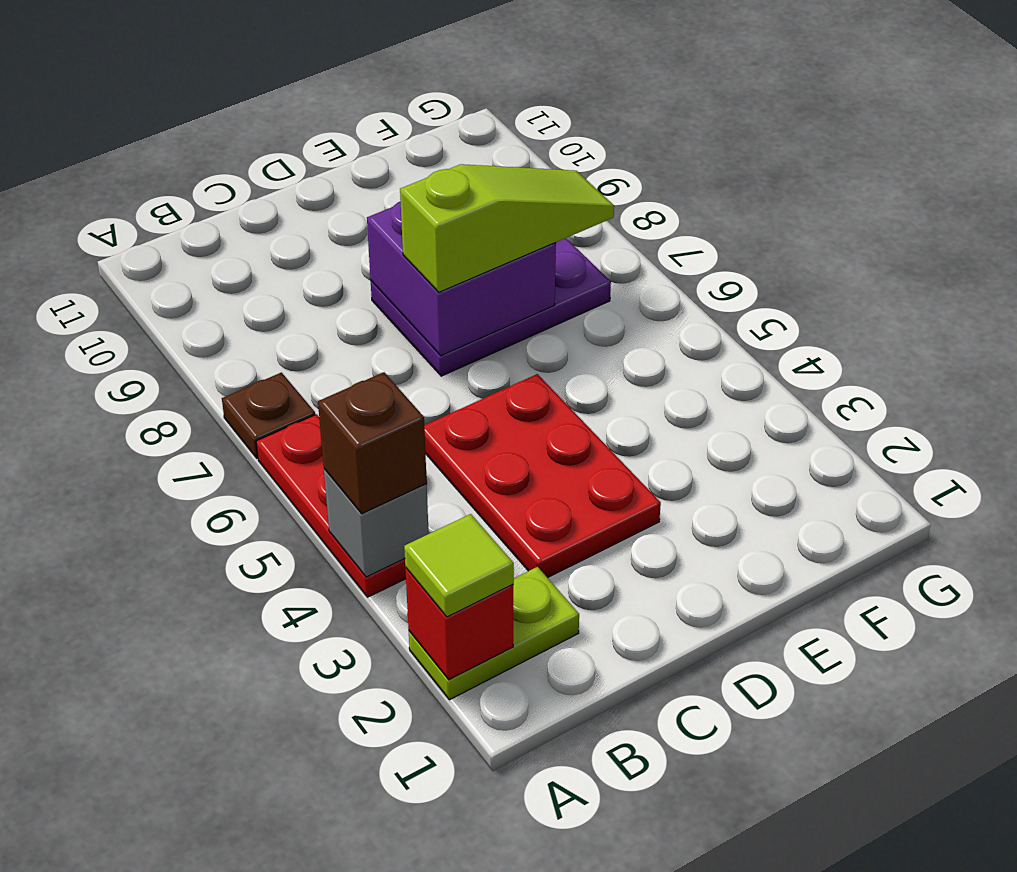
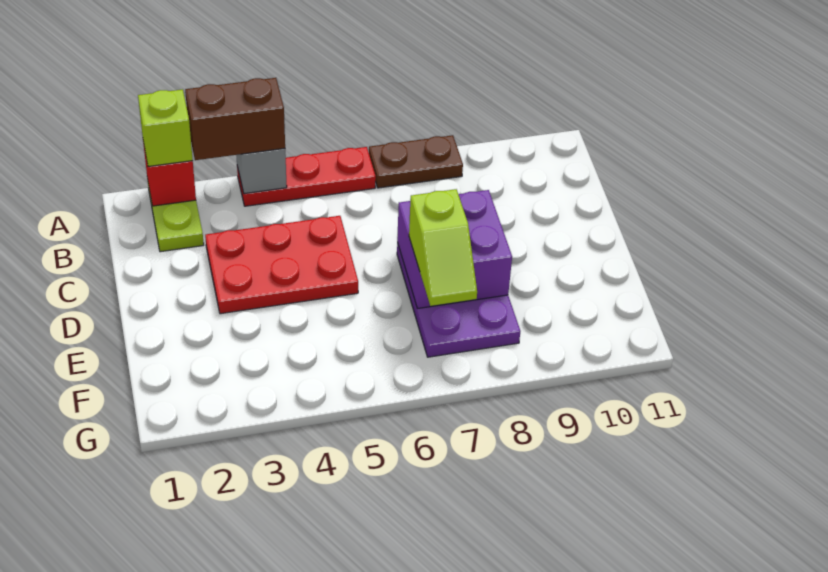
lime tile A2 level 3 -> lime brick A2 level 3
brown brick A4 level 3 -> brown brick A3:A4 level 3
brown plate A7 level 1 -> brown plate A7:A8 level 1
lime slope D7:F7 level 3 top D -> lime slope E7:F7 level 3 top E

